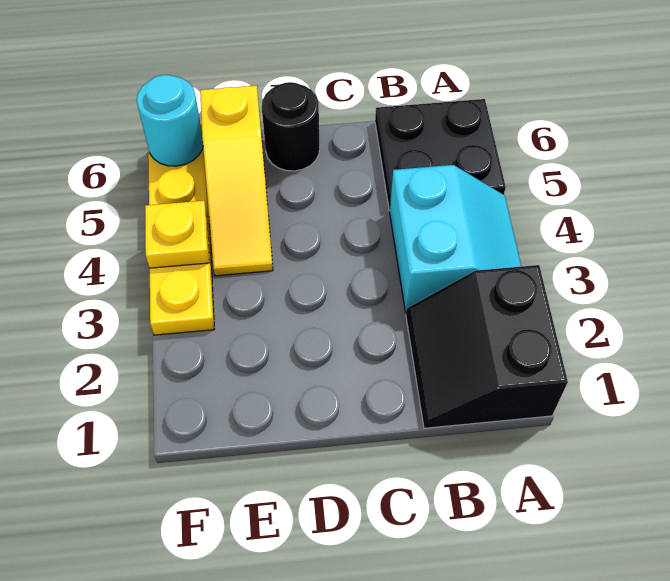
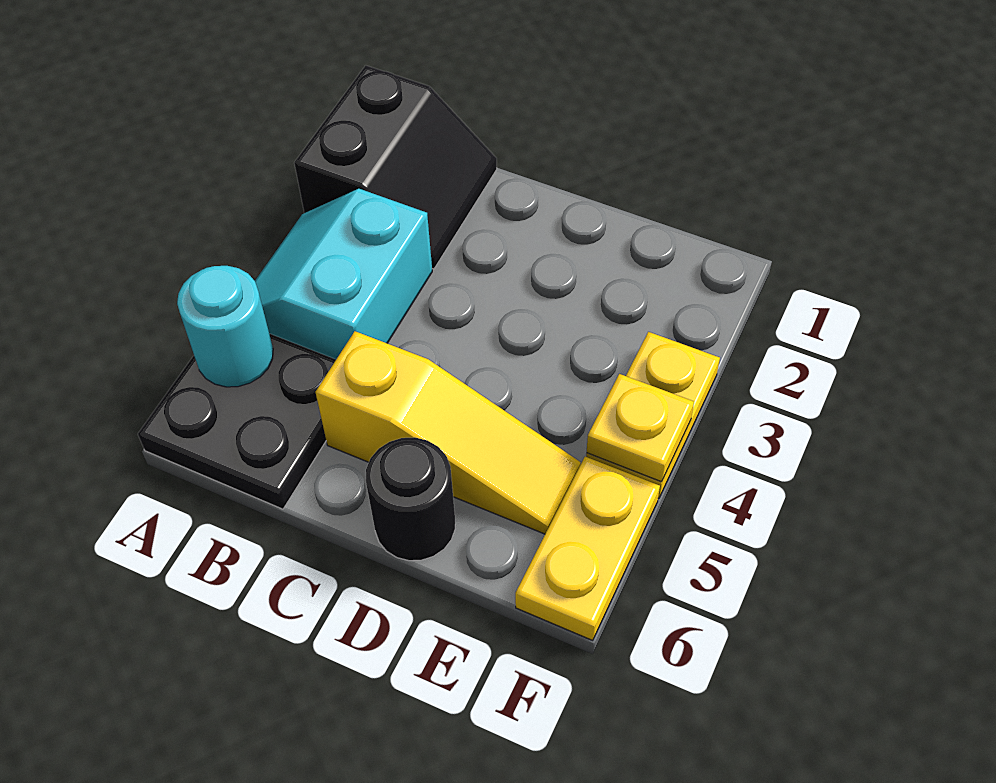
yellow slope E4:E6 level 1 top 6 -> yellow slope C5:E5 level 1 top C
cyan round brick F6 level 2 -> cyan round brick A5 level 2

